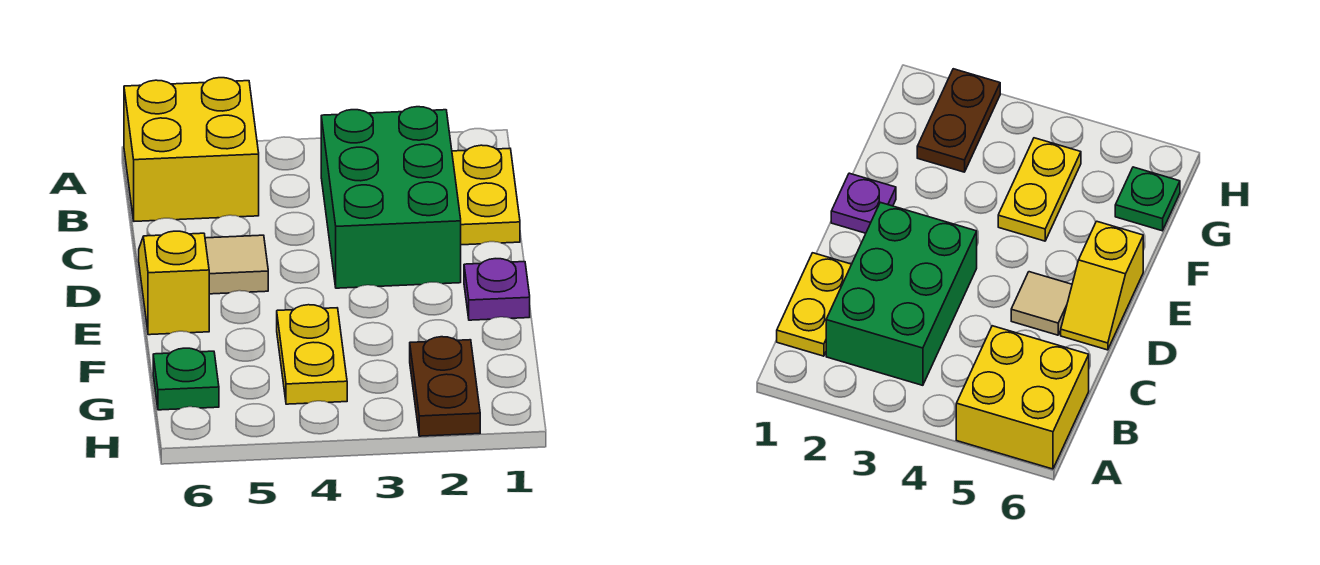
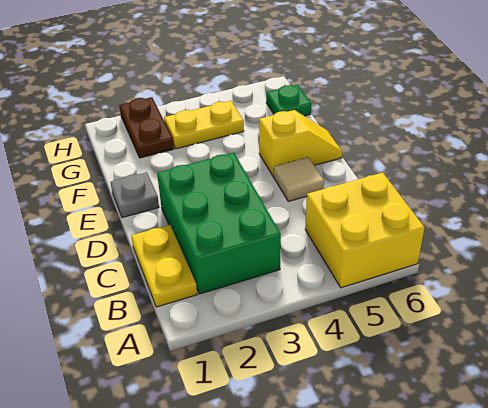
yellow slope D6:E6 level 1 top E -> yellow slope E5:E6 level 1 top 5
purple plate E1 level 1 -> grey plate E1 level 1
yellow plate F4:G4 level 1 -> yellow plate G3:G4 level 1

